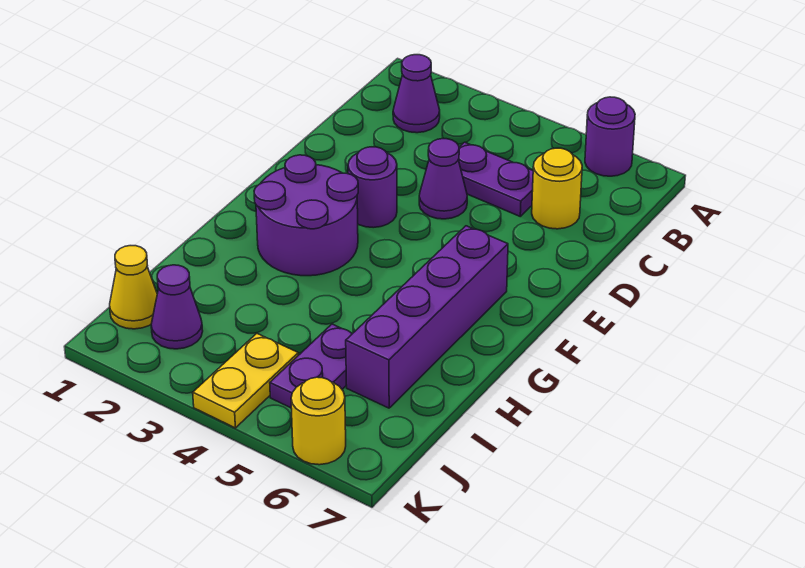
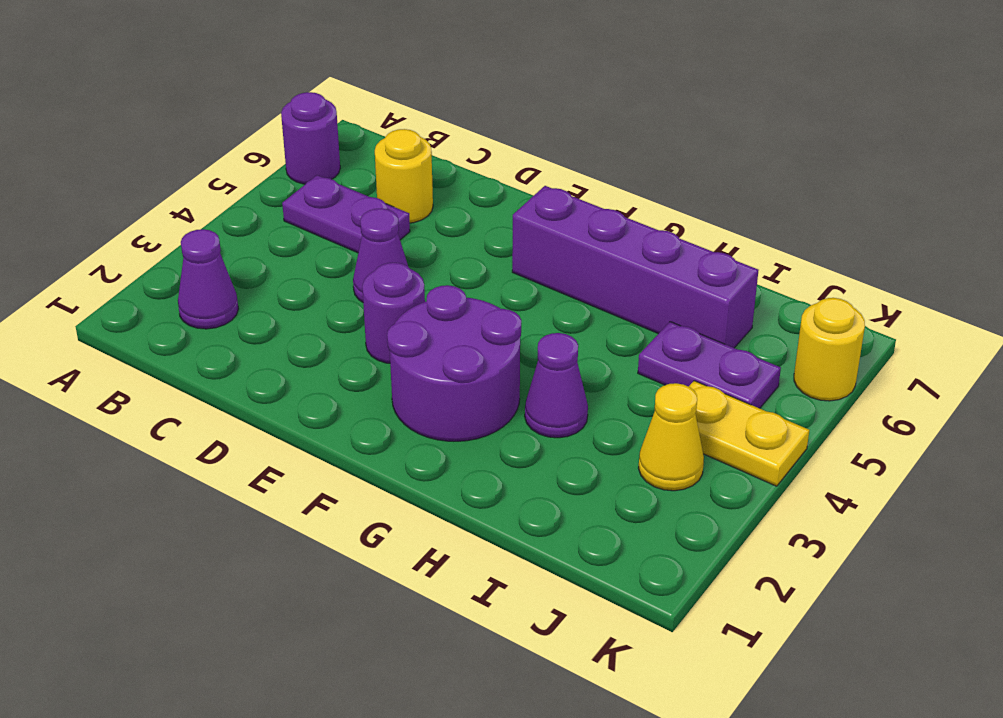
purple plate C4:C5 level 1 -> purple plate B5:C5 level 1
yellow cone J1 level 1 -> yellow cone J3 level 1
purple cone J2 level 1 -> purple cone H3 level 1

